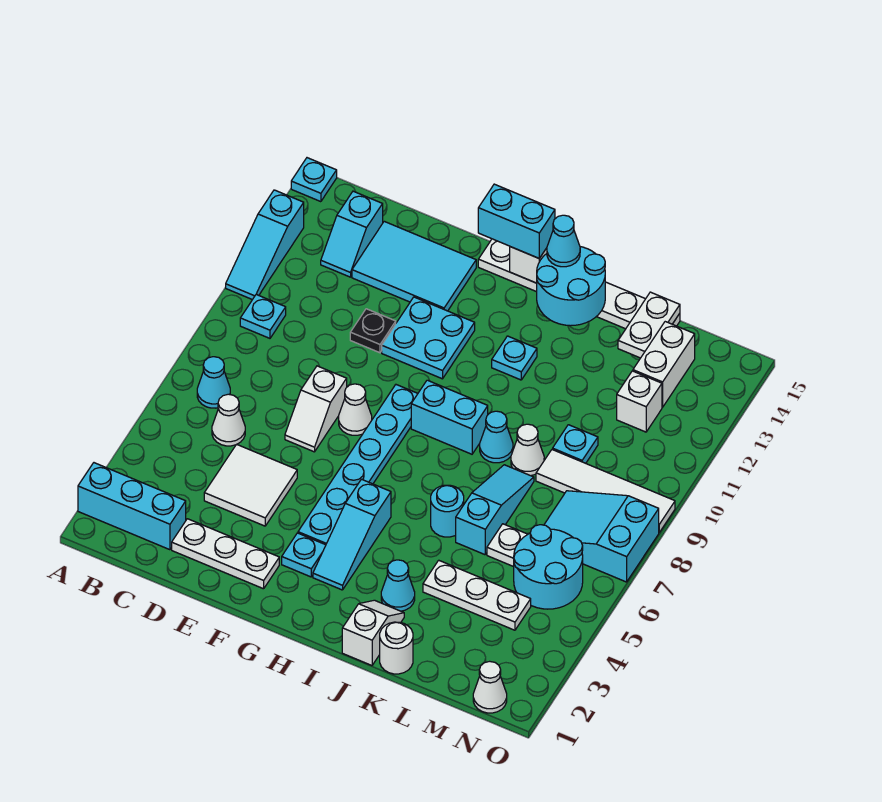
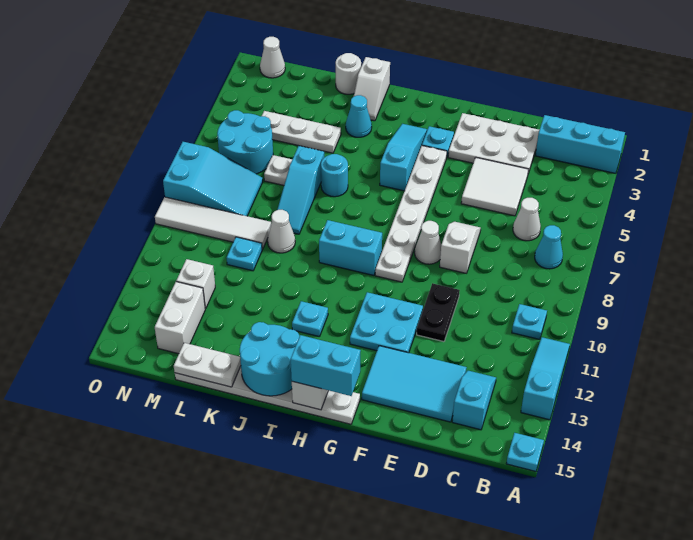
white plate D2:F2 level 1 -> white plate D2:F3 level 1
black plate E11 level 1 -> black plate E10:E11 level 1
cyan plate G4:G9 level 1 -> white plate G4:G9 level 1
cyan cone I15 level 3 -> none
cyan cone J9 level 1 -> none
white plate L14:L15 level 2 -> white plate K15:L15 level 2

